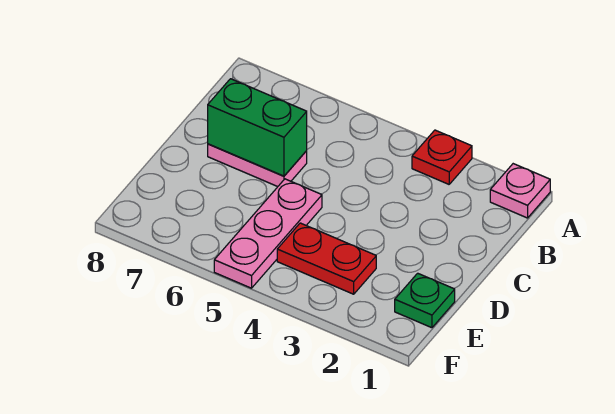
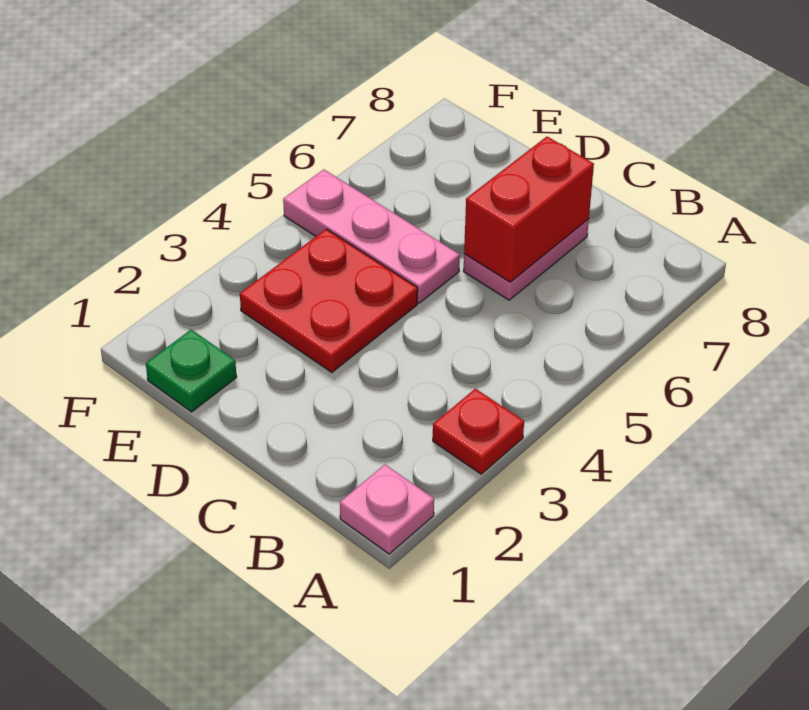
green brick C6:C7 level 2 -> red brick C6:C7 level 2
red plate E3:E4 level 1 -> red plate D3:E4 level 1

